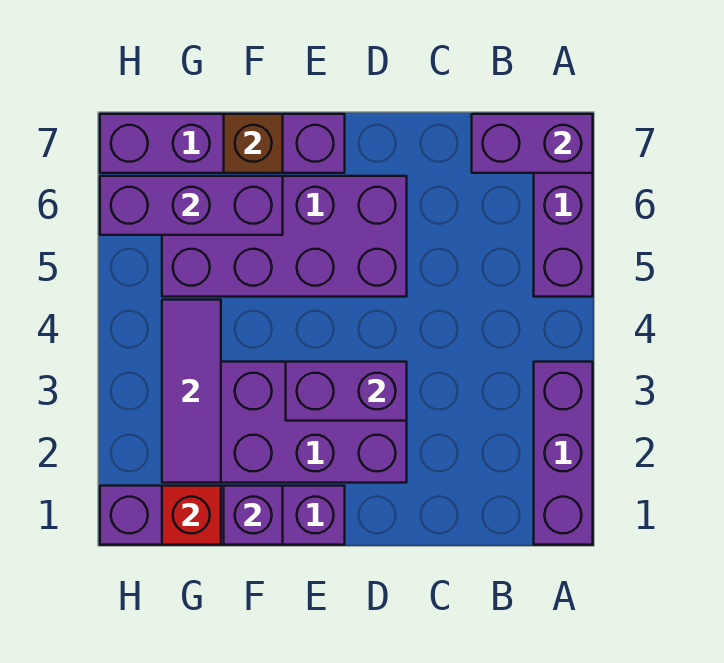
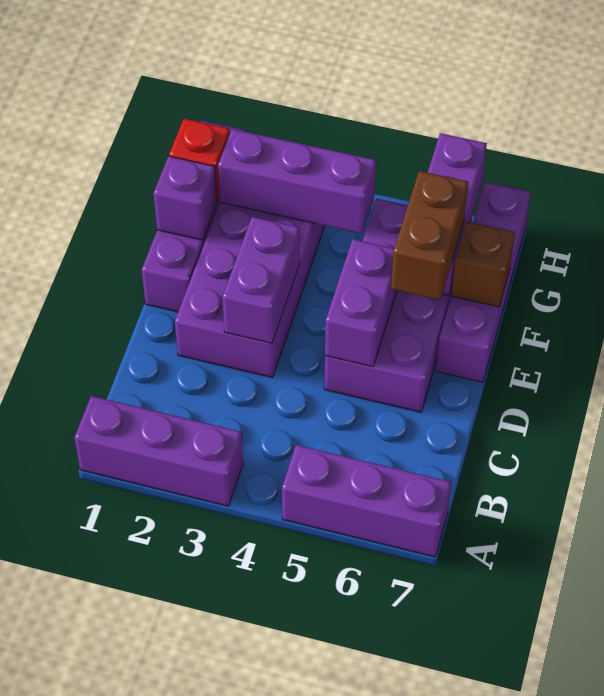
purple brick A7:B7 level 2 -> purple brick D5:E5 level 2
none -> brown brick E6:F6 level 3
purple tile G2:G4 level 2 -> purple brick G2:G4 level 2

